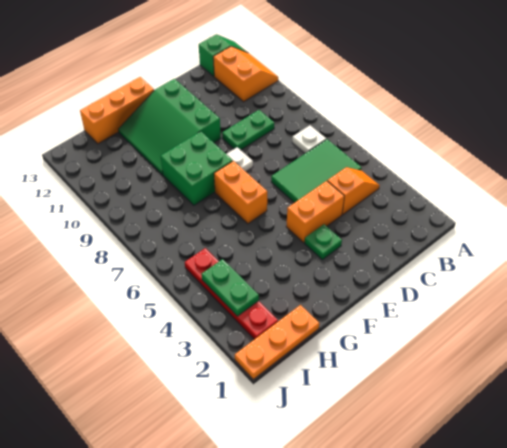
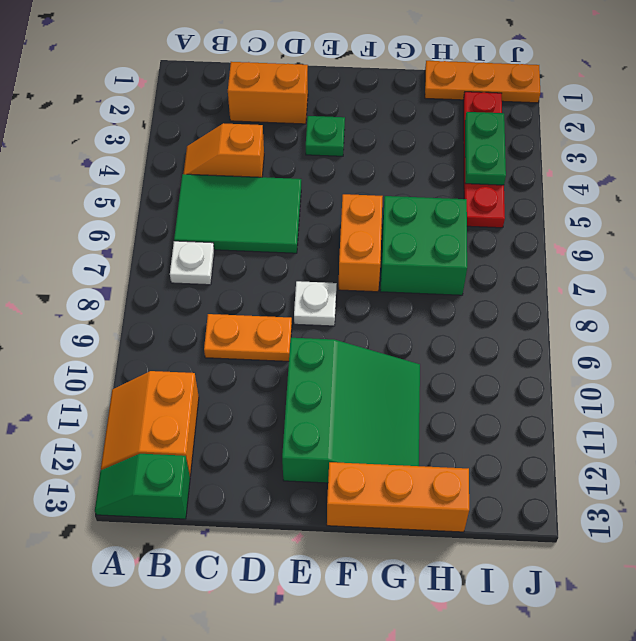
green plate C9:D9 level 1 -> orange plate C9:D9 level 1
orange brick D4:E4 level 1 -> orange brick C2:D2 level 1
green brick F8:G9 level 1 -> green brick G6:H7 level 1

